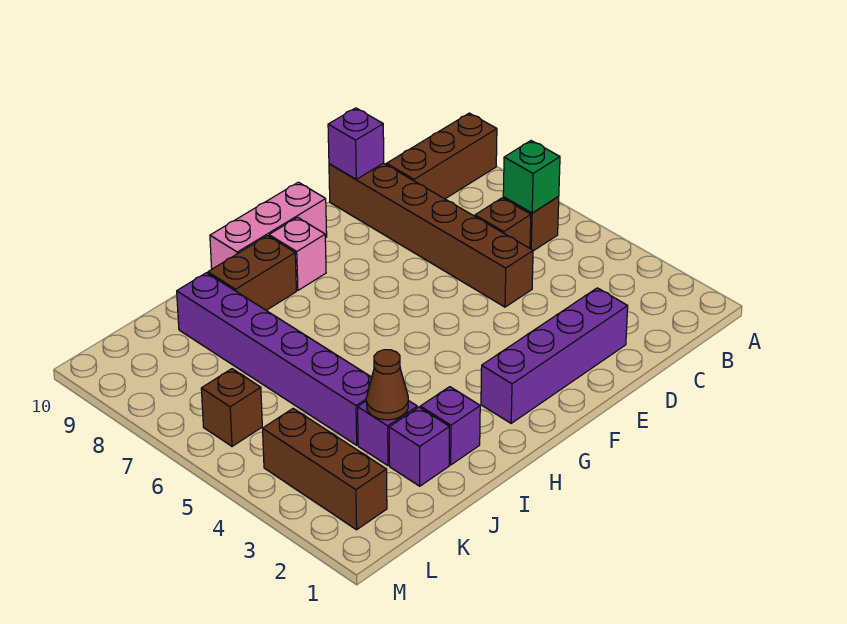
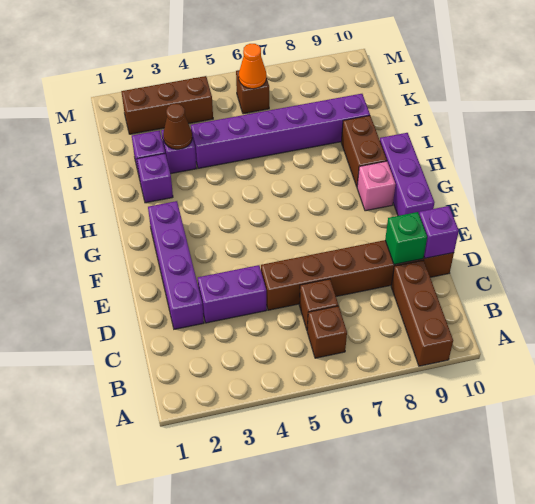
green brick B6 level 2 -> green brick D9 level 2
none -> purple brick D3:D4 level 1
pink brick F10:H10 level 1 -> purple brick F10:H10 level 1
none -> orange cone L6 level 2

